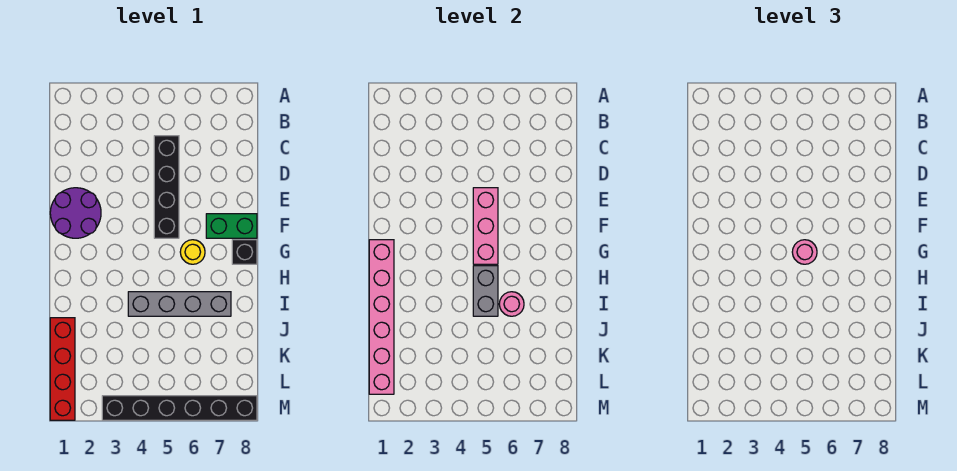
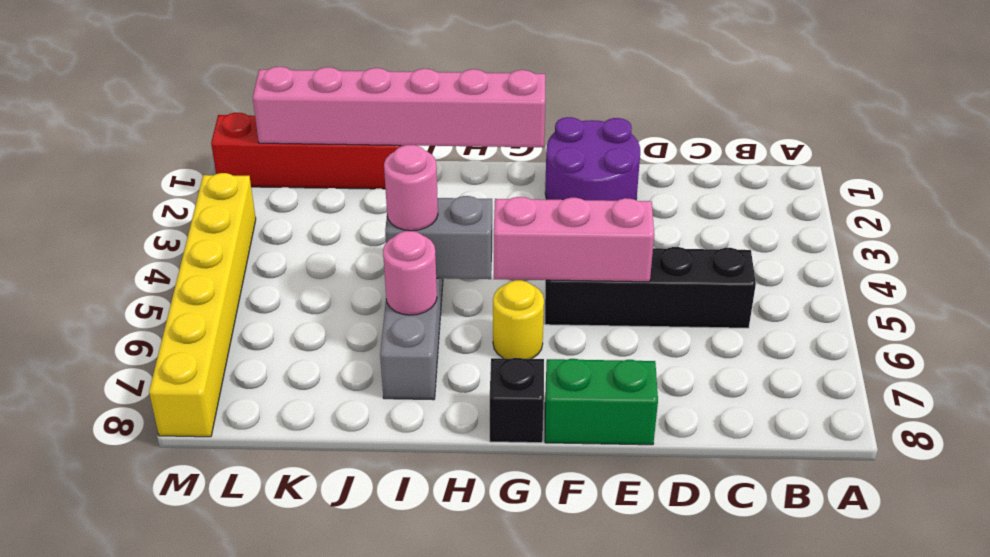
green brick F7:F8 level 1 -> green brick E8:F8 level 1
pink round brick G5 level 3 -> pink round brick I5 level 3
black brick M3:M8 level 1 -> yellow brick M3:M8 level 1

